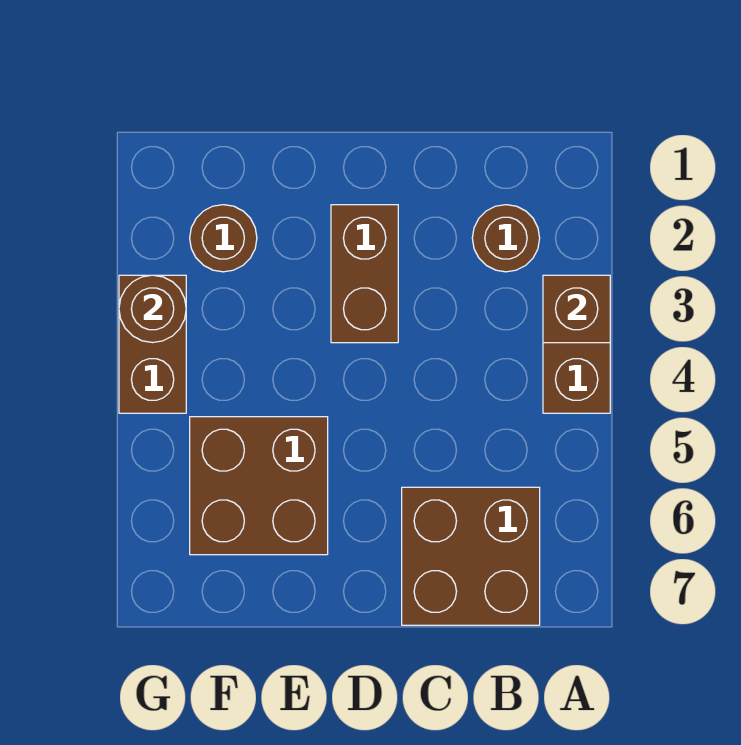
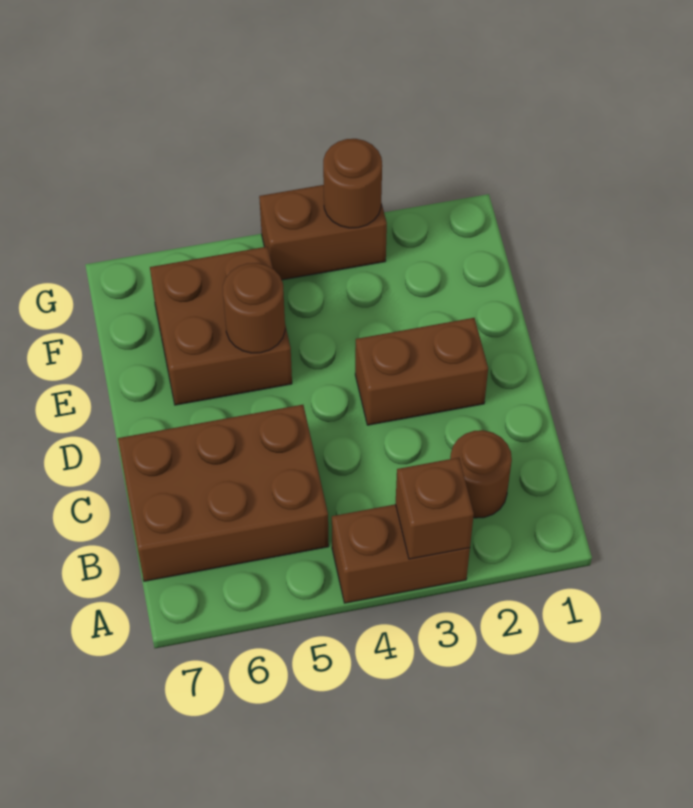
brown brick B6:C7 level 1 -> brown brick B5:C7 level 1
brown round brick F2 level 1 -> brown round brick E5 level 2

